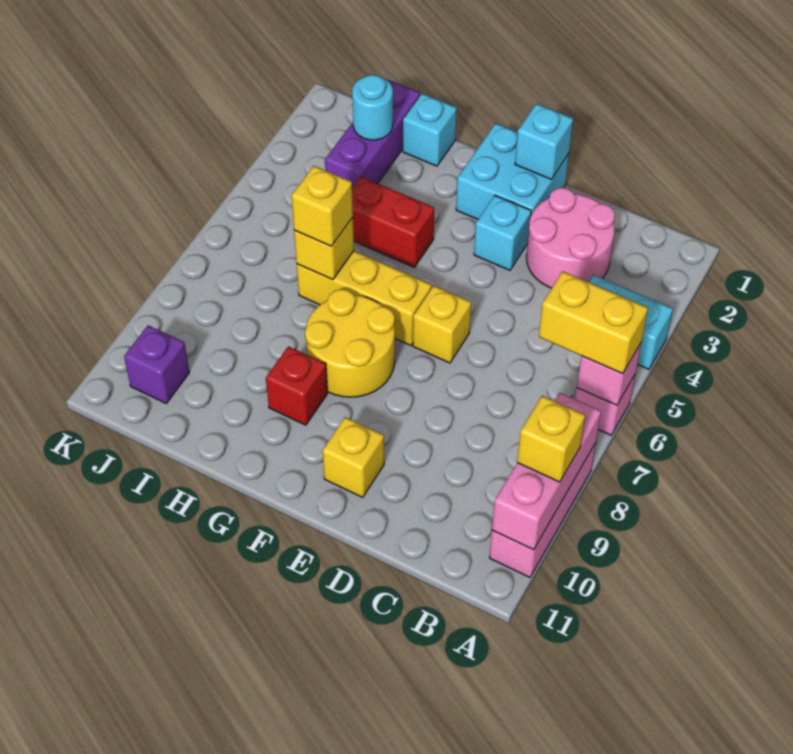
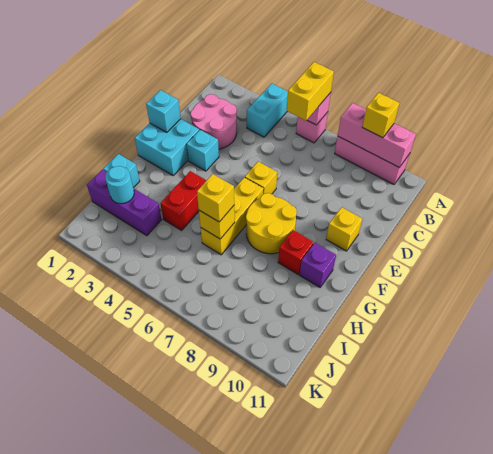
purple brick J10 level 1 -> purple brick G10 level 1

